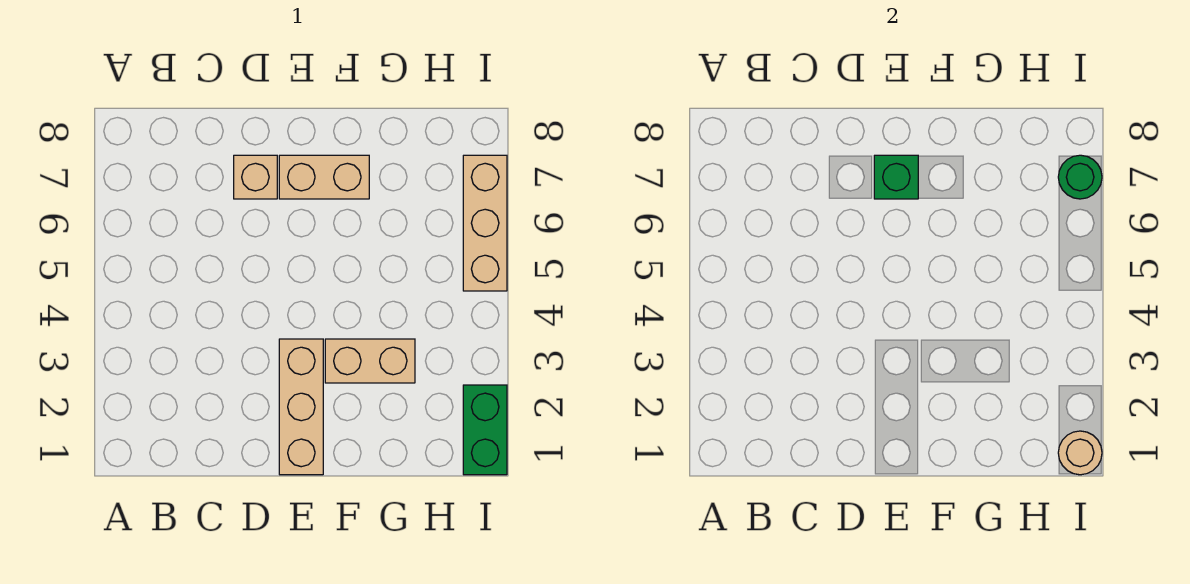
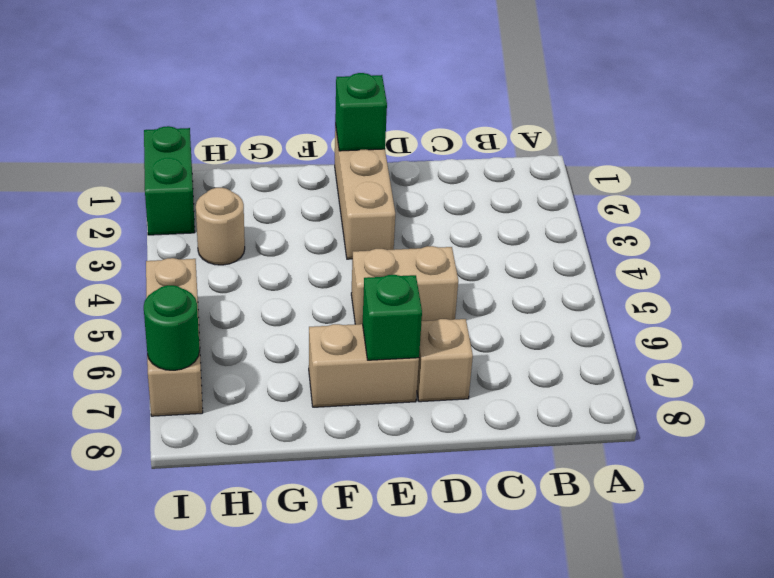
none -> green brick E1 level 2
tan brick F3:G3 level 1 -> tan brick D5:E5 level 1
tan round brick I1 level 2 -> tan round brick H3 level 1

